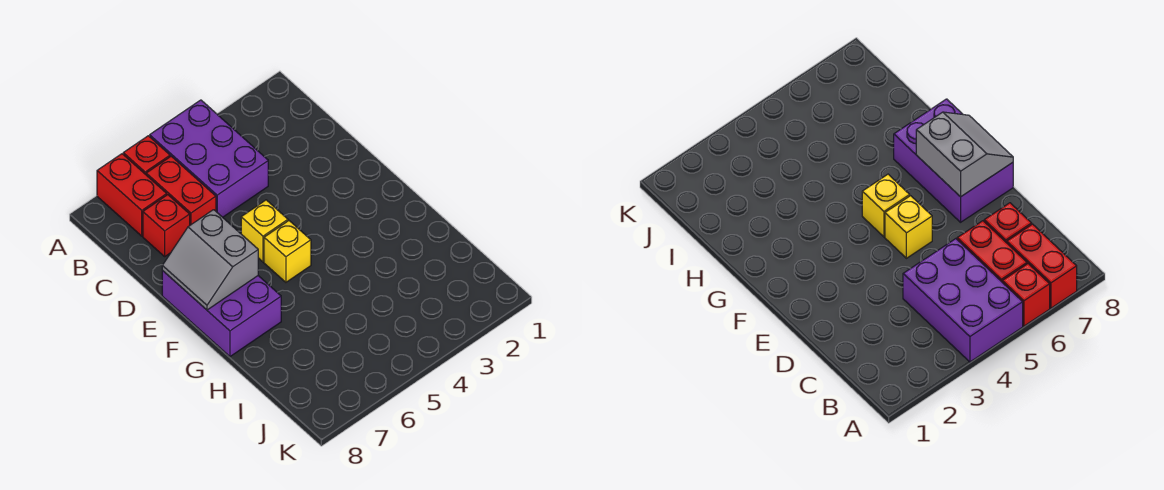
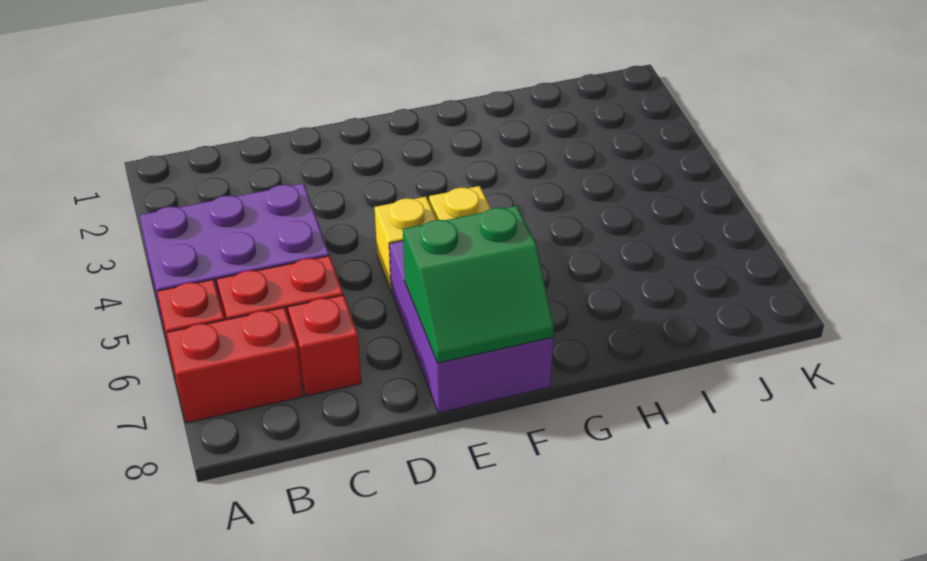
purple brick E7:G8 level 1 -> purple brick E6:F8 level 1
grey slope E7:F8 level 2 top 7 -> green slope E7:F8 level 2 top 7

